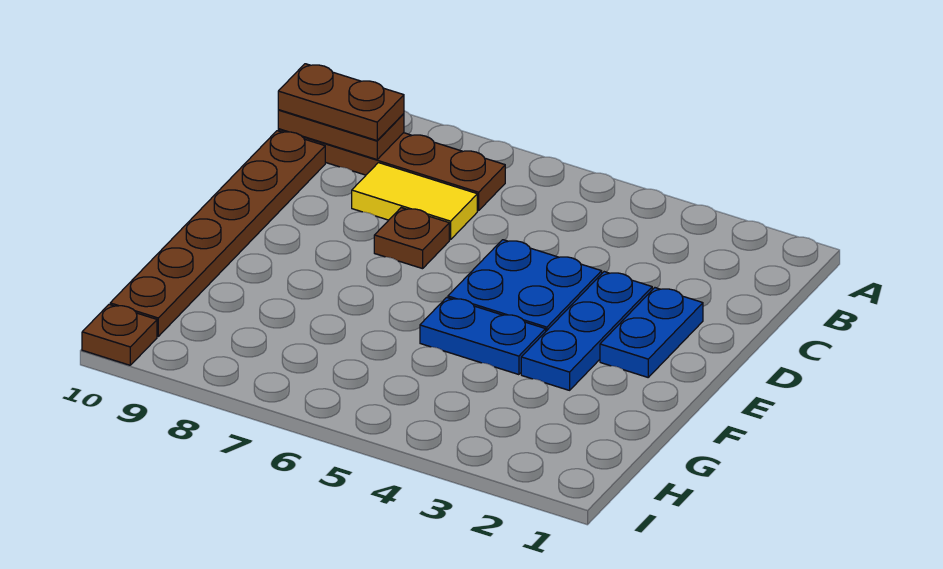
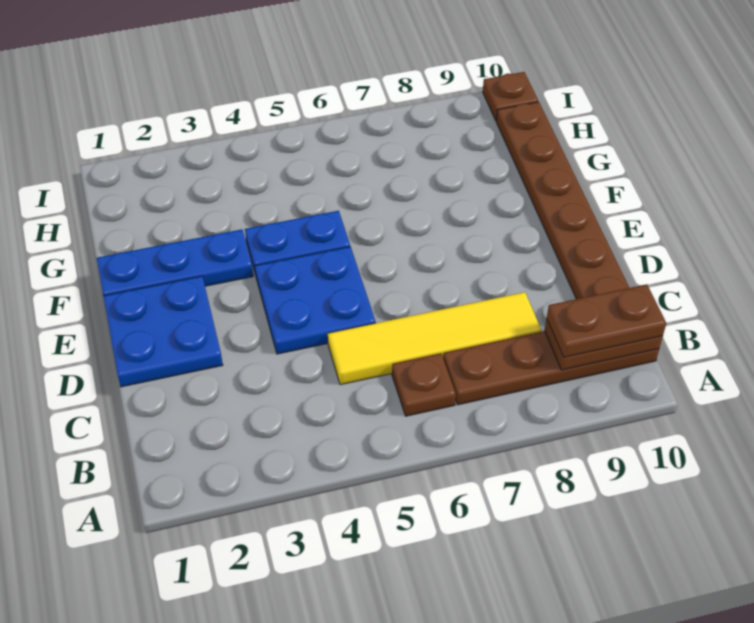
yellow tile C7:C8 level 1 -> yellow tile C5:C8 level 1
blue plate D2:E2 level 1 -> blue plate D1:E2 level 1
blue plate D3:F3 level 1 -> blue plate F1:F3 level 1
brown plate D7 level 1 -> brown plate B6 level 1

